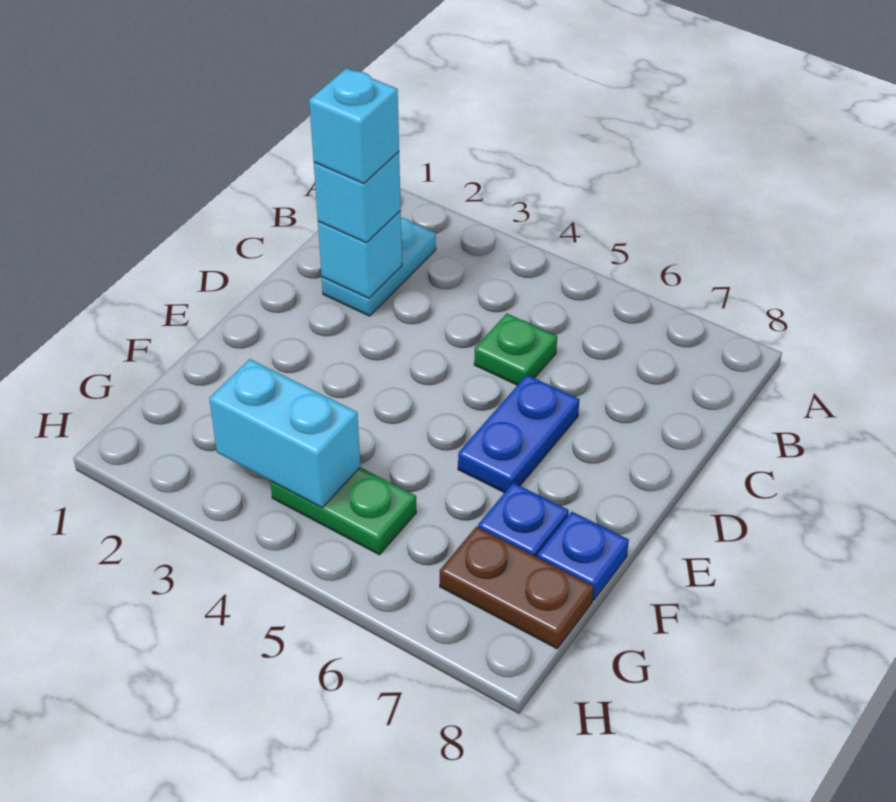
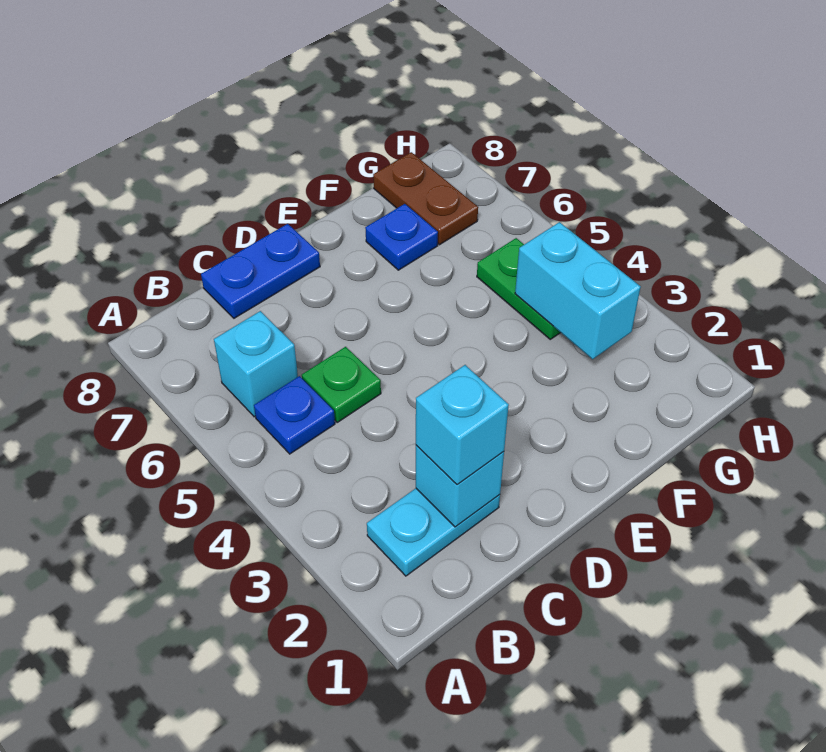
cyan brick C2 level 4 -> cyan brick B6 level 1
blue plate D6:E6 level 1 -> blue plate C8:D8 level 1
blue plate F8 level 1 -> blue plate B5 level 1

